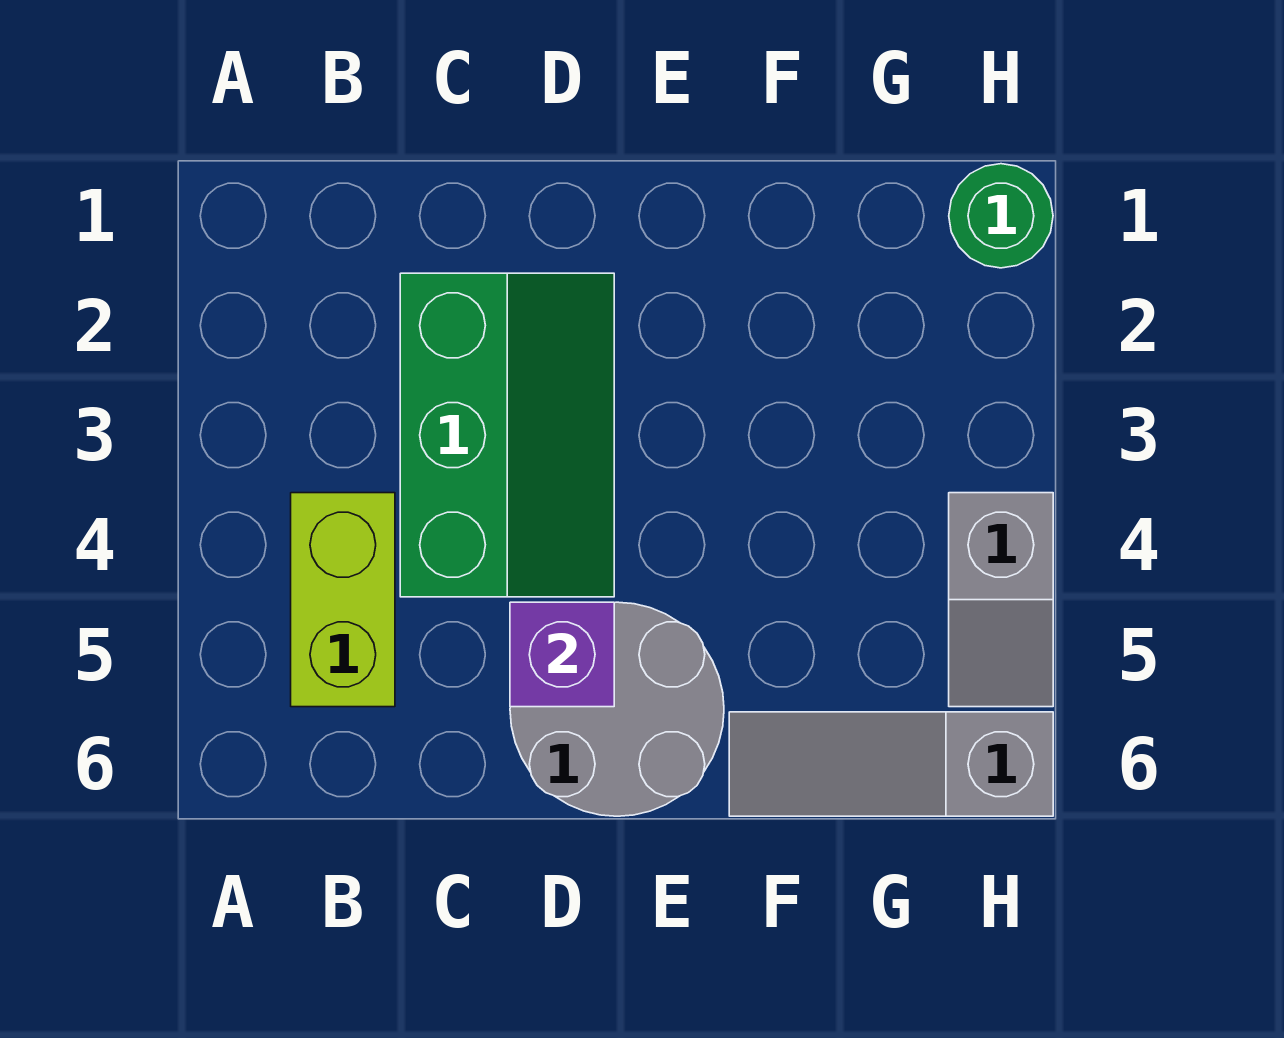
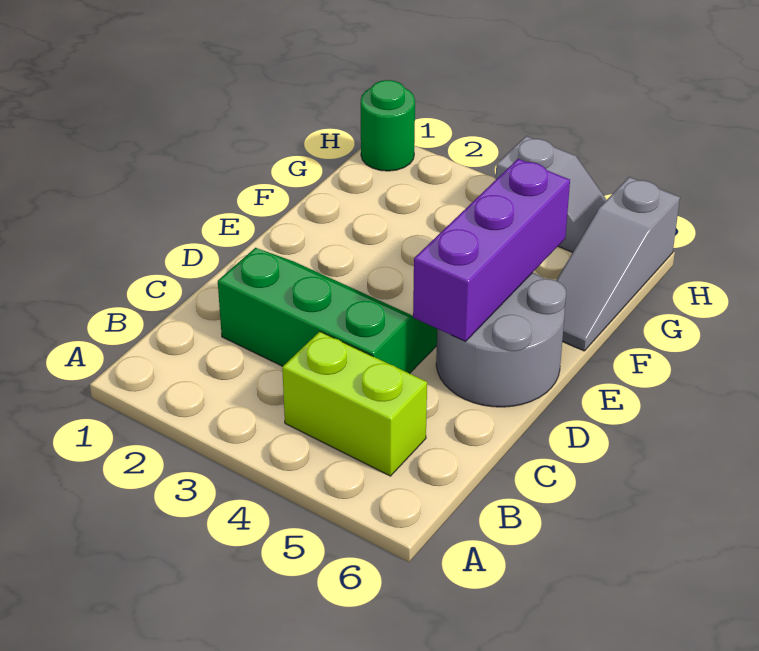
purple brick D5 level 2 -> purple brick D5:F5 level 2

